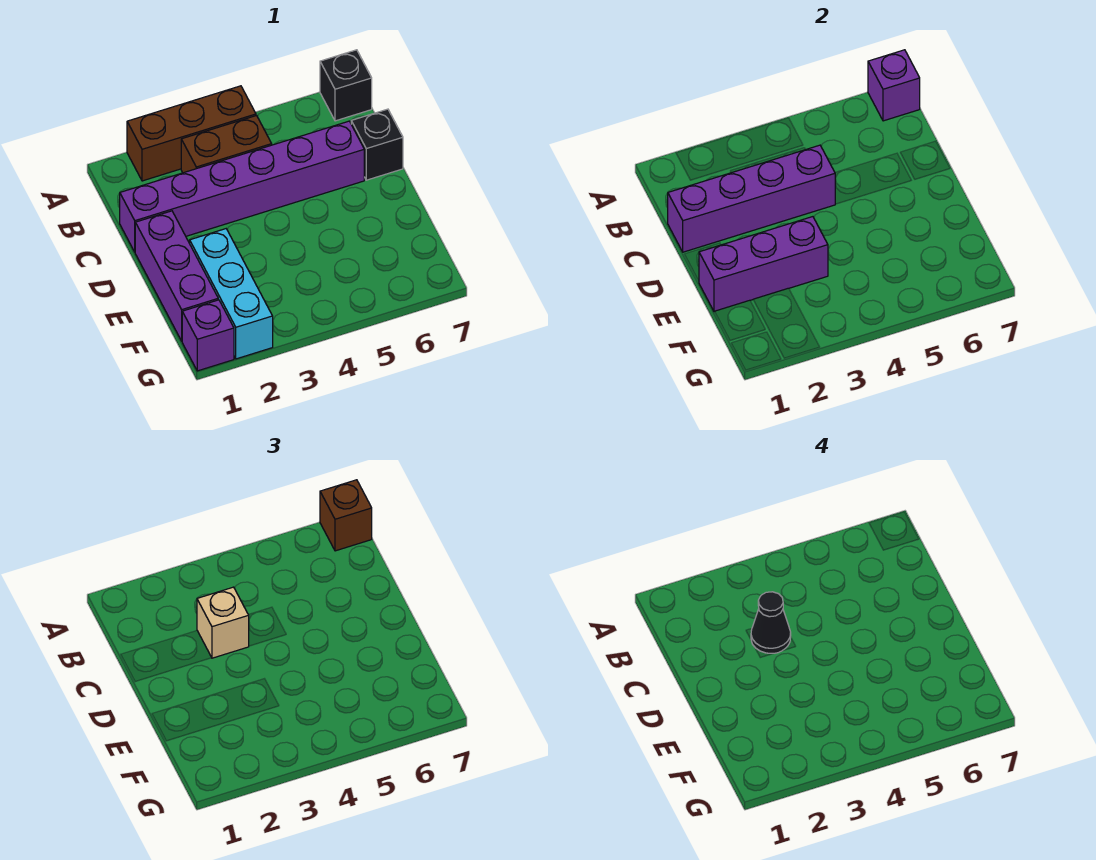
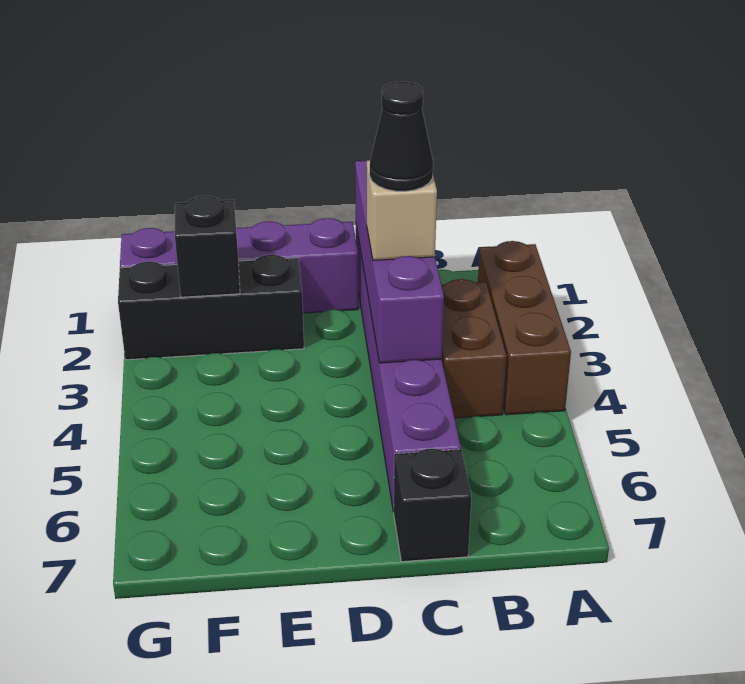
black brick A7 level 1 -> black brick F2 level 2
purple brick A7 level 2 -> none
brown brick A7 level 3 -> none
purple brick E1:E3 level 2 -> none
cyan brick E2:G2 level 1 -> black brick E2:G2 level 1

